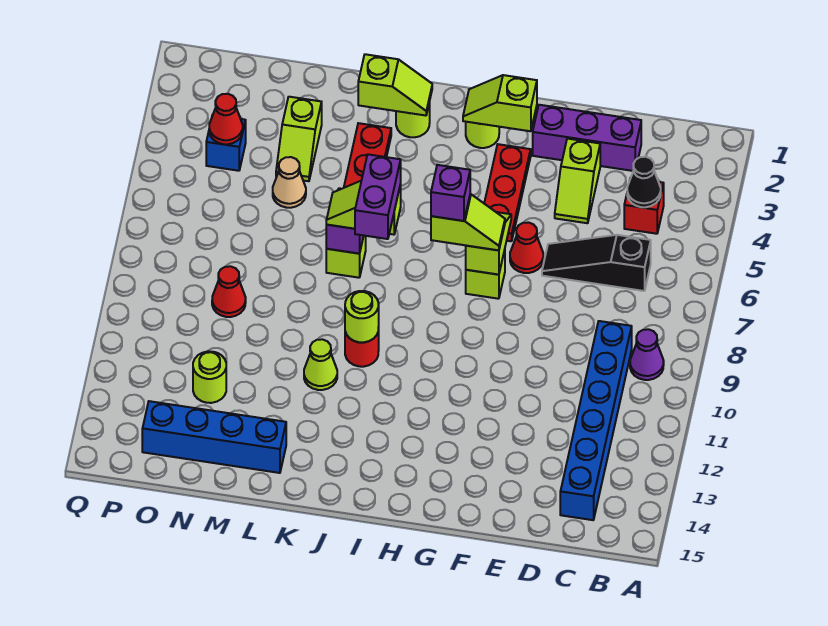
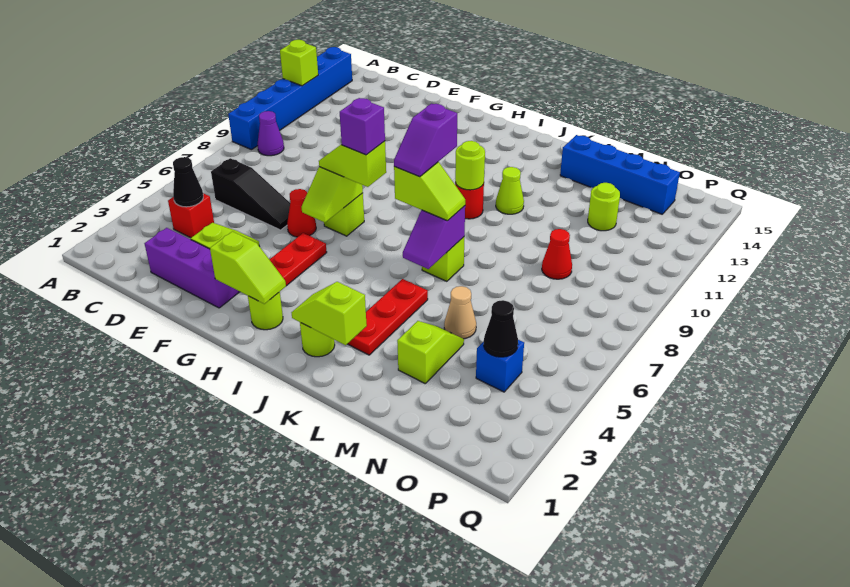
none -> lime brick A12 level 2
blue brick C9:C14 level 1 -> blue brick A9:A14 level 1
purple brick J7:J8 level 4 -> purple slope J7:J8 level 4 top 8
red cone O4 level 2 -> black cone O4 level 2

